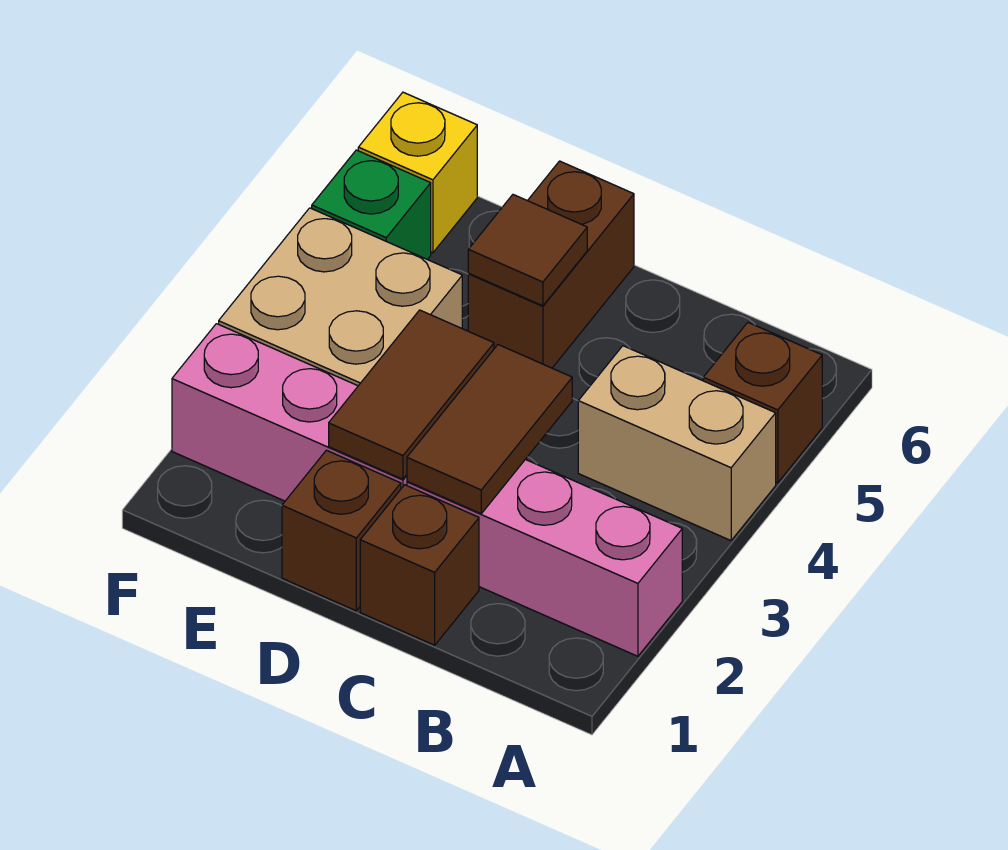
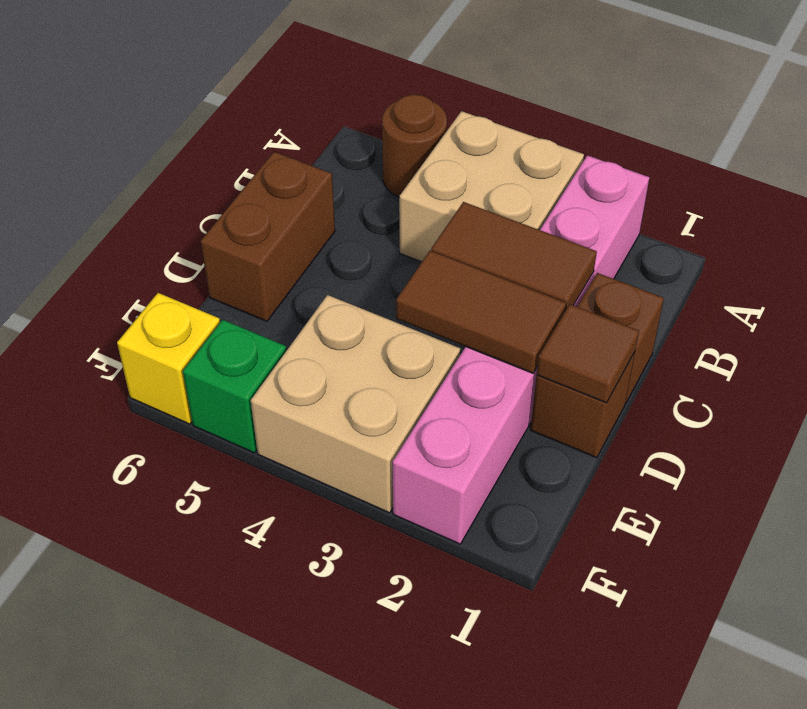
tan brick A4:B4 level 1 -> tan brick A3:B4 level 1
brown brick A5 level 1 -> brown round brick A5 level 1
brown brick D5:D6 level 1 -> brown brick C6:D6 level 1
brown tile D5 level 2 -> brown tile D1 level 2

